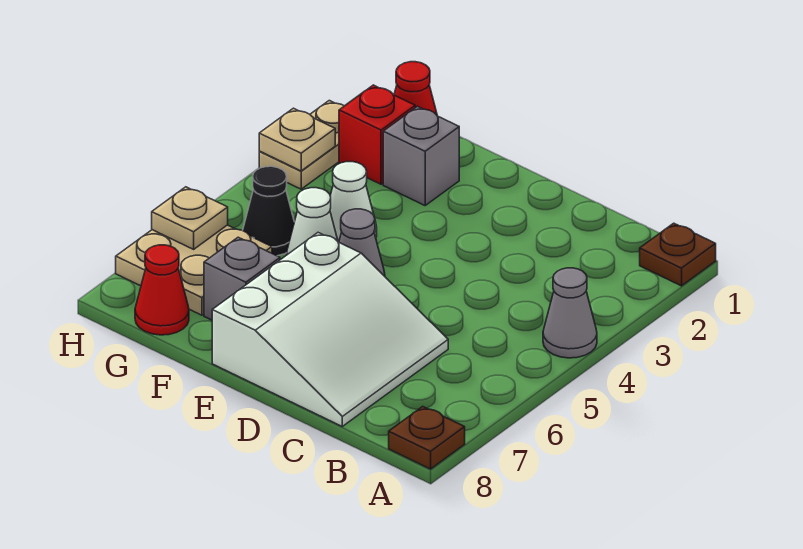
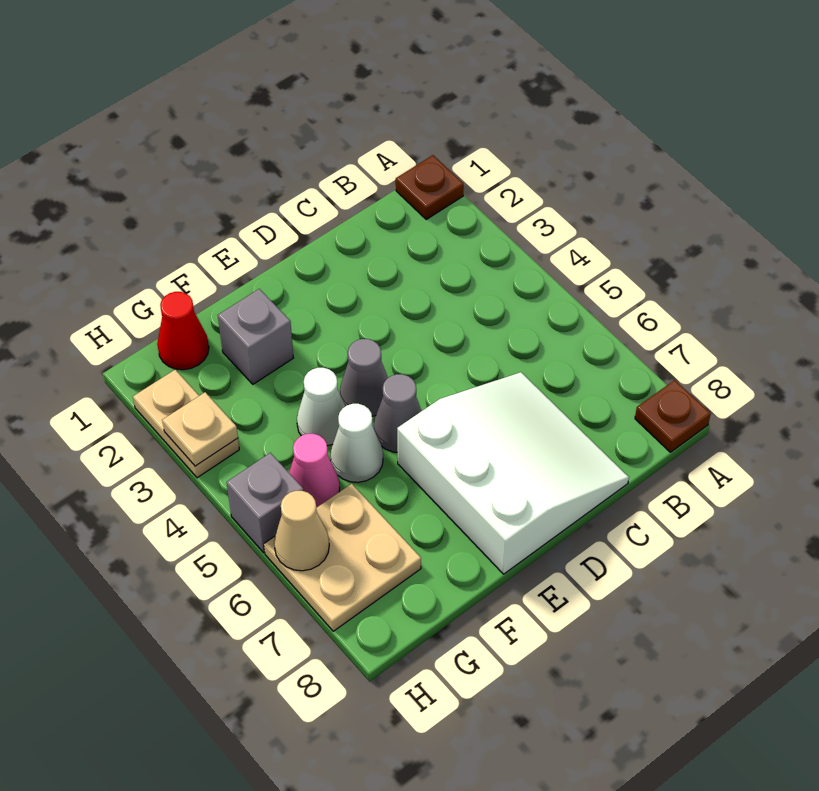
grey cone A4 level 1 -> grey cone E4 level 1
grey brick F7 level 1 -> grey brick H5 level 1
red brick G2 level 1 -> none
black cone G5 level 1 -> pink cone G5 level 1
red cone G8 level 1 -> none
tan plate H6 level 2 -> tan cone H6 level 2

